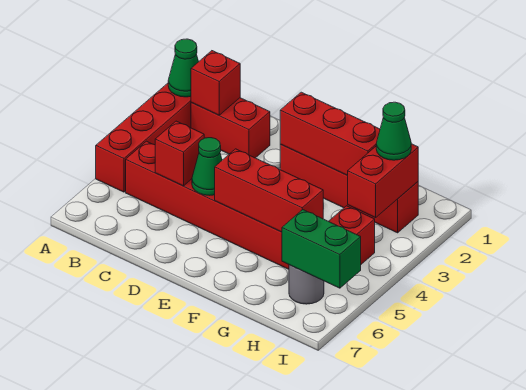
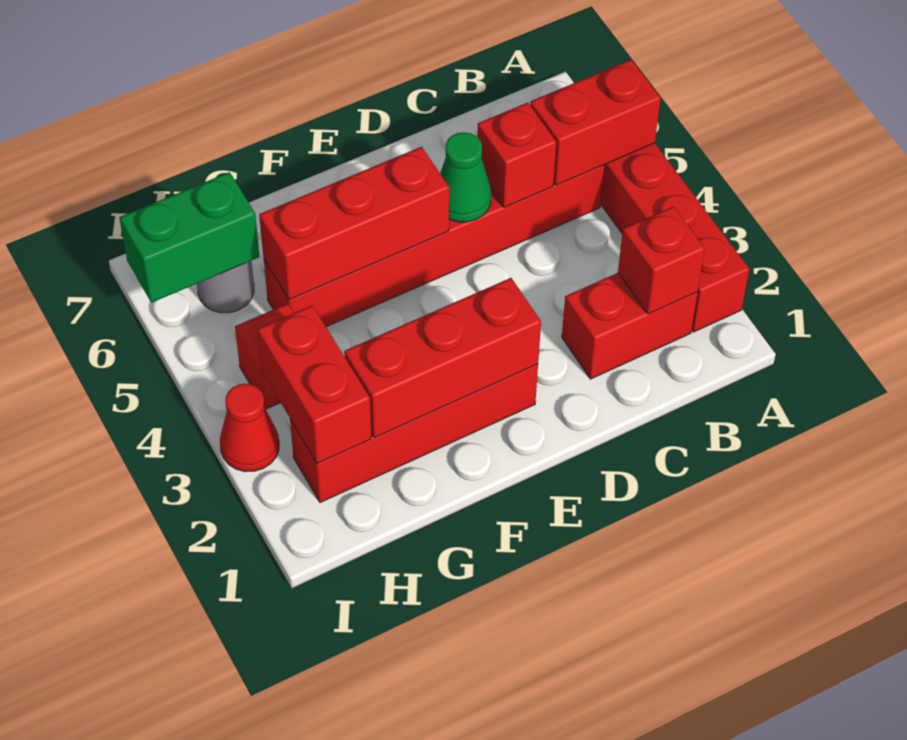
green cone A2 level 2 -> none
none -> red brick A5:B5 level 2
green cone H2 level 3 -> none
none -> red cone I3 level 1

